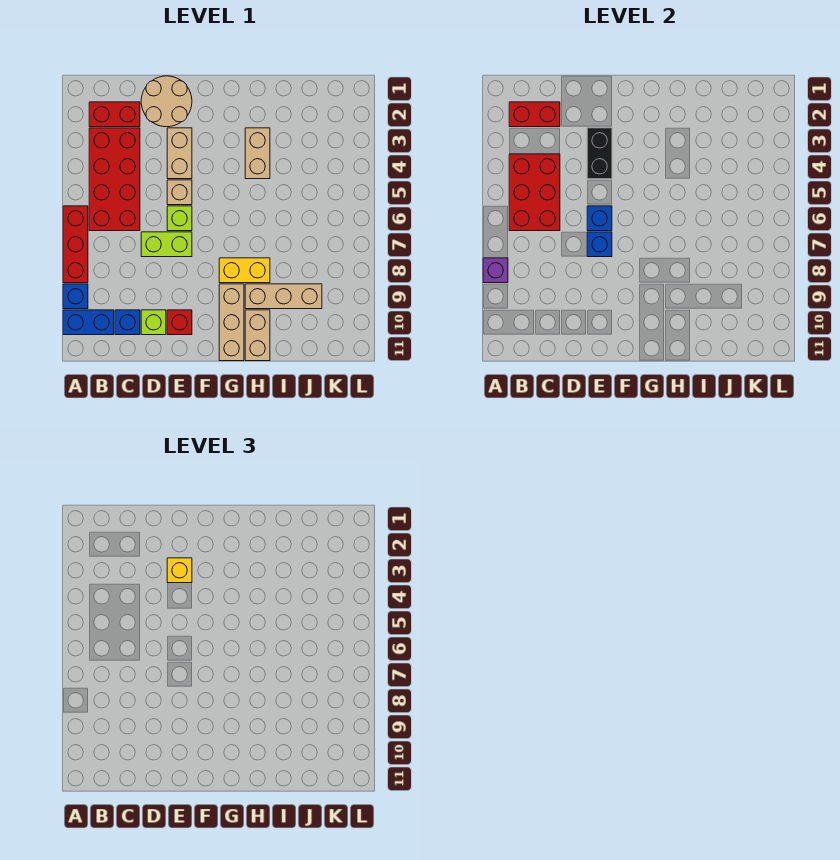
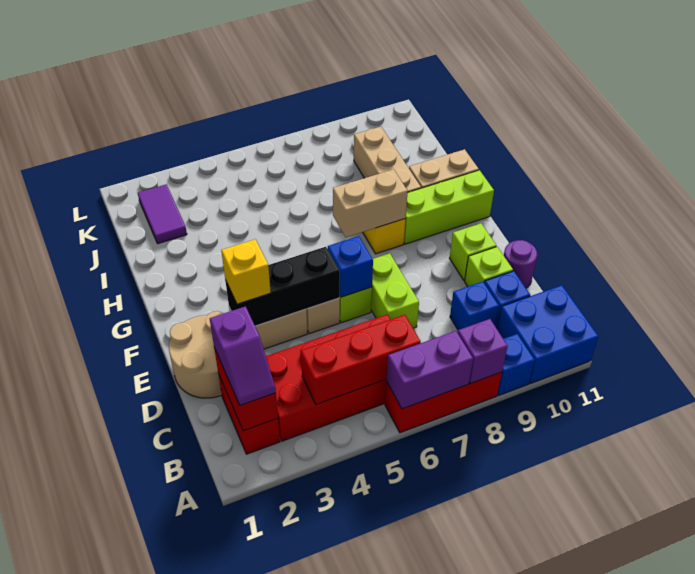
none -> purple brick A6:A7 level 2
blue brick A10:B10 level 1 -> blue brick A10:B11 level 1
none -> purple slope B2:C2 level 3 top C
red brick B4:C6 level 2 -> red brick B4:B6 level 2
none -> purple round brick D11 level 1
black brick E3:E4 level 2 -> black brick E3:E5 level 2
blue brick E7 level 2 -> blue brick C9 level 1
red brick E10 level 1 -> lime brick E10 level 1
tan brick G9:G11 level 1 -> lime brick G9:G11 level 1
tan brick H3:H4 level 1 -> tan brick G7:G8 level 2
none -> purple tile J2:K2 level 1

